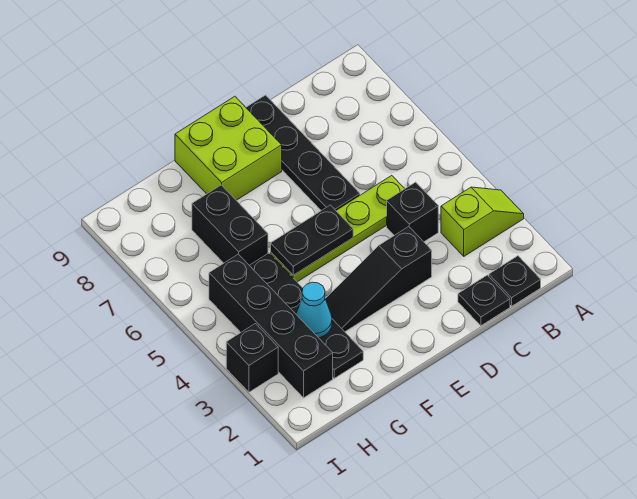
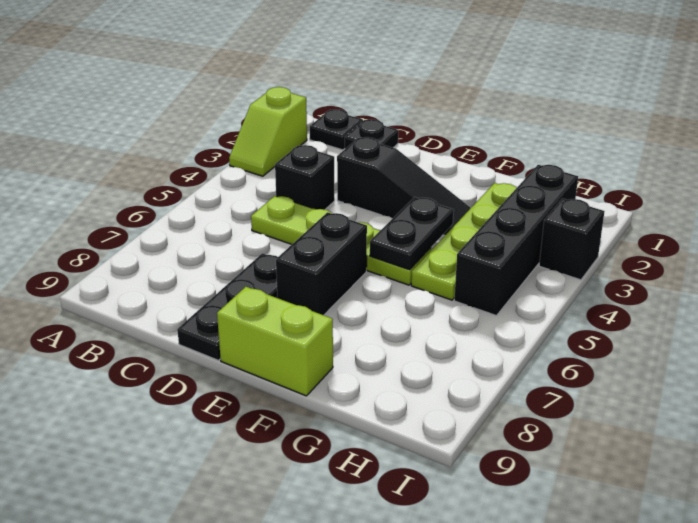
lime slope A3:B3 level 1 top B -> lime slope A2:A3 level 1 top 2
black plate D6:D9 level 1 -> black plate D7:D9 level 1
black plate E5:F5 level 2 -> black plate F4:F5 level 2
lime brick E8:F9 level 1 -> lime brick E9:F9 level 1
black plate G2:G5 level 1 -> lime plate G2:G5 level 1
cyan cone G3 level 2 -> none
black brick G6:G7 level 1 -> black brick E6:E7 level 1

